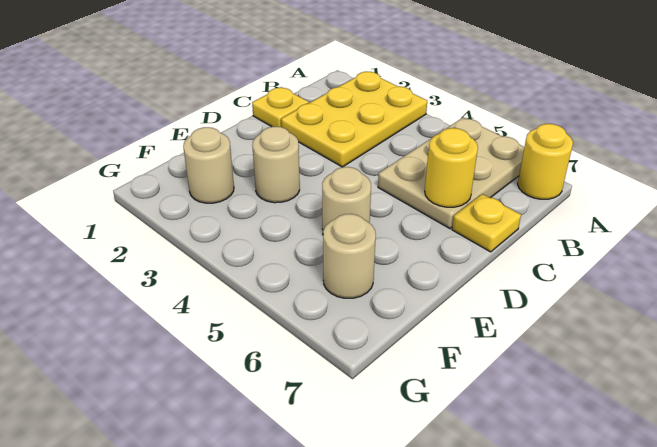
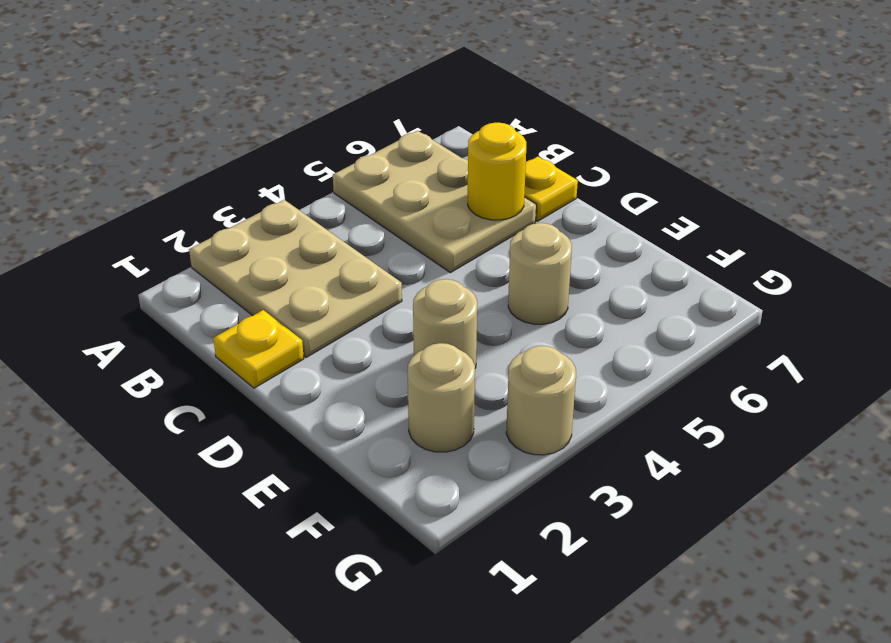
yellow plate A2:C3 level 1 -> tan plate A2:C3 level 1
yellow round brick A7 level 1 -> none
tan round brick F6 level 1 -> tan round brick G3 level 1

